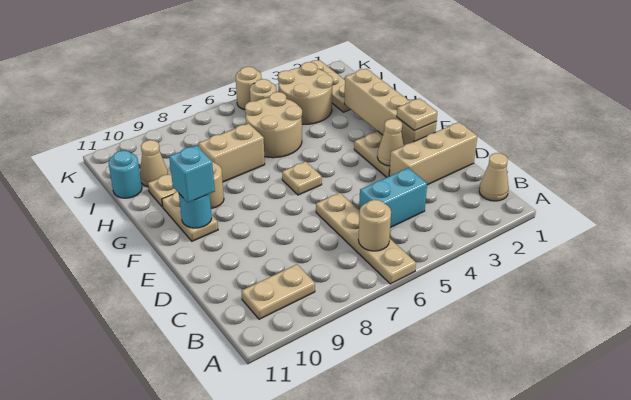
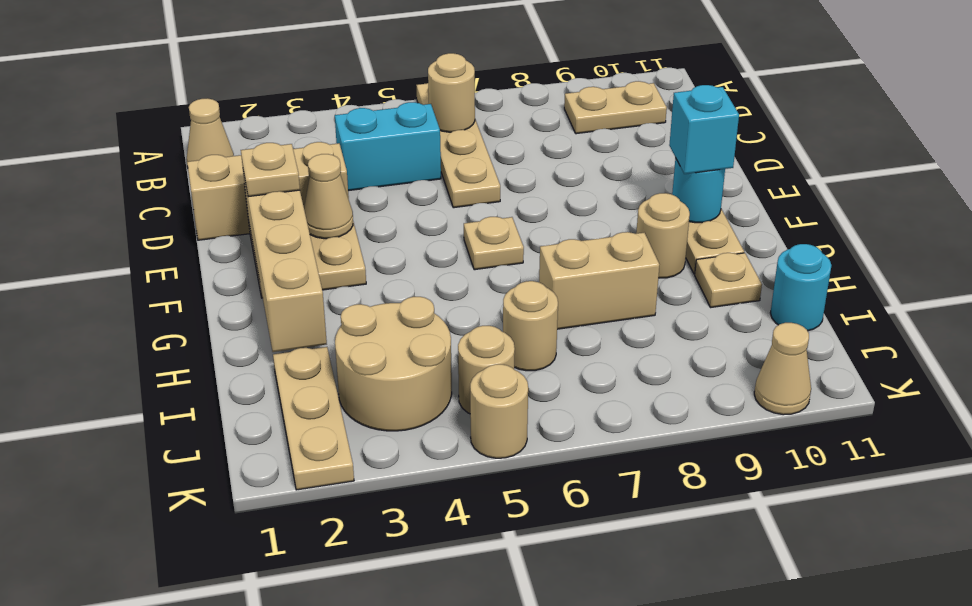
tan round brick H5:I6 level 1 -> tan round brick I6 level 1
tan cone I10 level 1 -> tan cone K10 level 1

